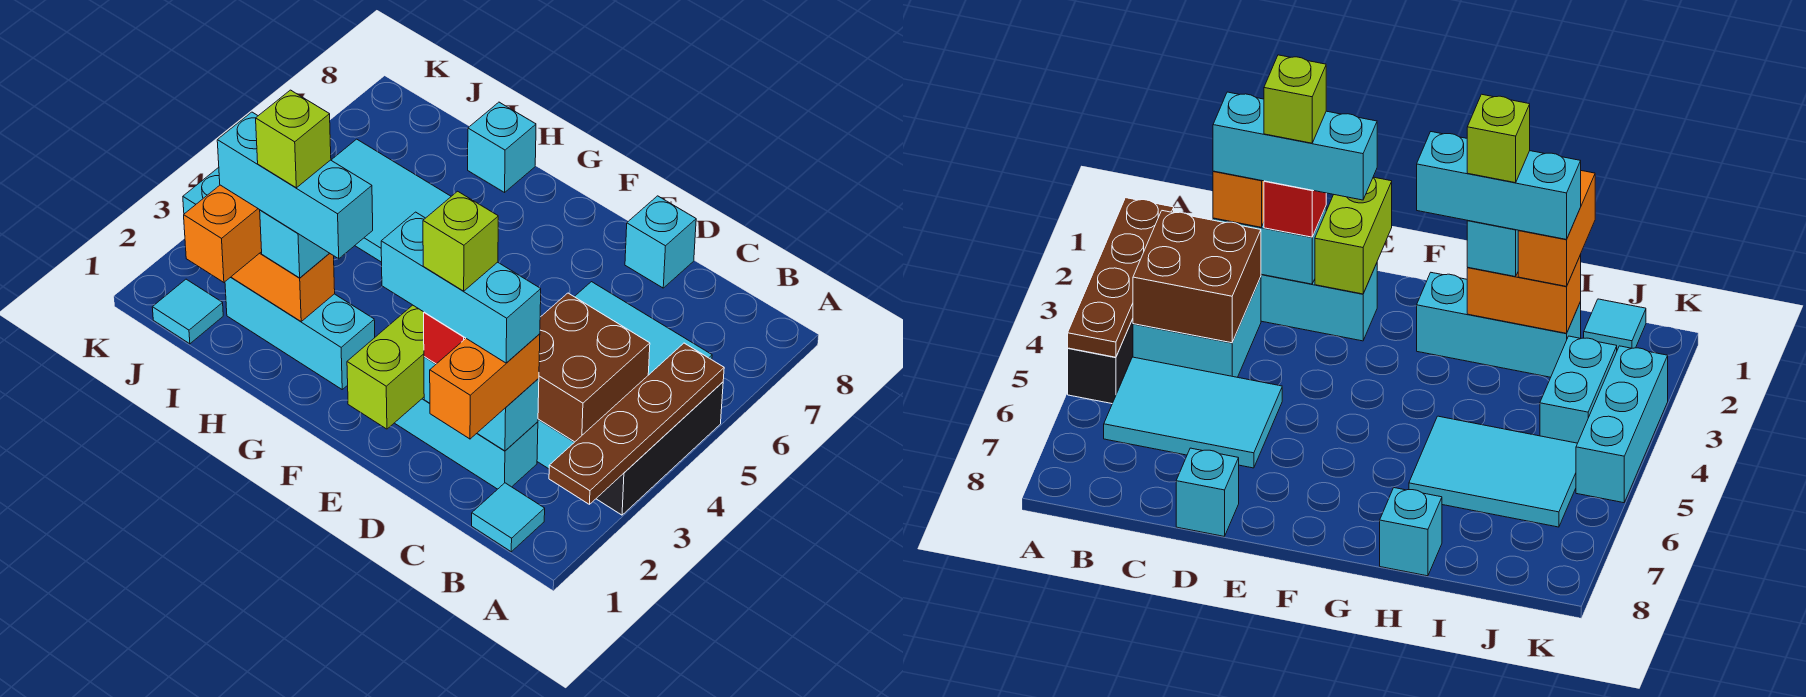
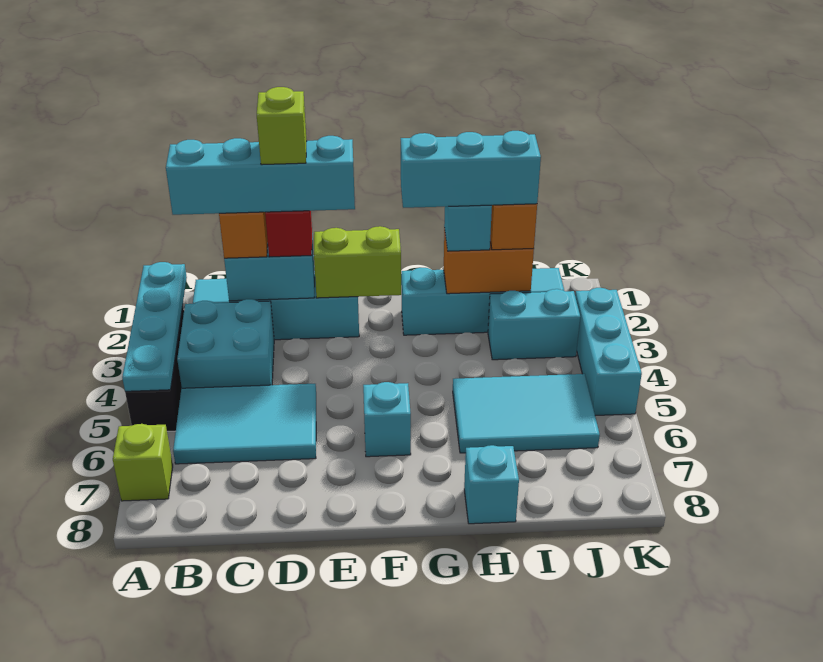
brown plate A2:A5 level 2 -> cyan plate A2:A5 level 2
brown brick B3:C4 level 2 -> none
cyan brick C2:E2 level 4 -> cyan brick B2:E2 level 4
cyan brick D8 level 1 -> cyan brick F6 level 1
lime brick E1:E2 level 2 -> lime brick E2:F2 level 2
lime brick H2 level 5 -> lime brick A7 level 1
cyan brick J3:J4 level 1 -> cyan brick I3:J3 level 1

